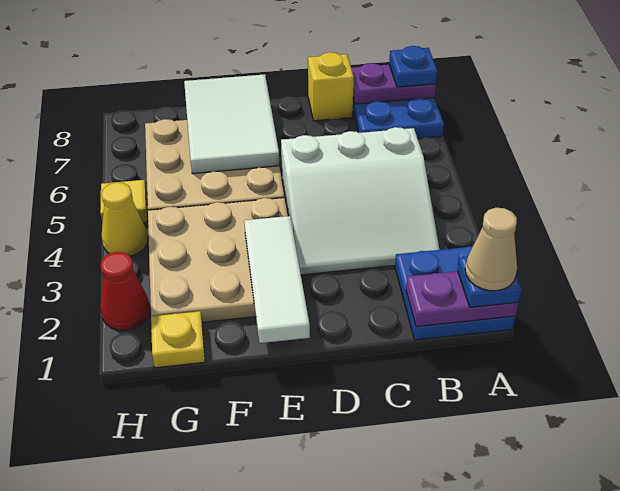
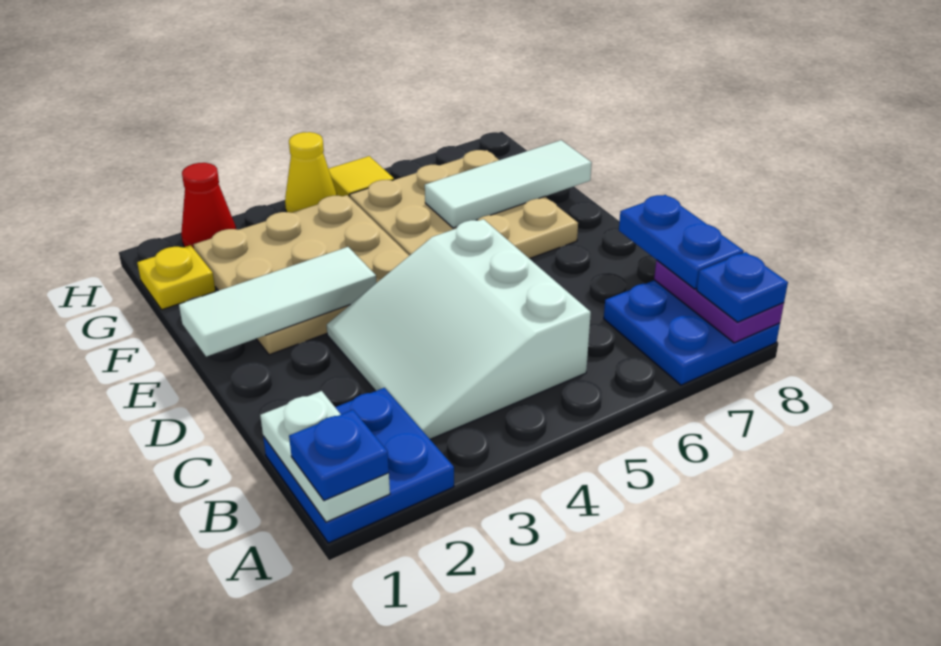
purple plate A1:B1 level 2 -> white plate A1:B1 level 2
tan cone A1 level 4 -> none
none -> blue plate B8:C8 level 3
yellow brick C8 level 1 -> none
white tile E6:F8 level 2 -> white tile F6:F8 level 2

